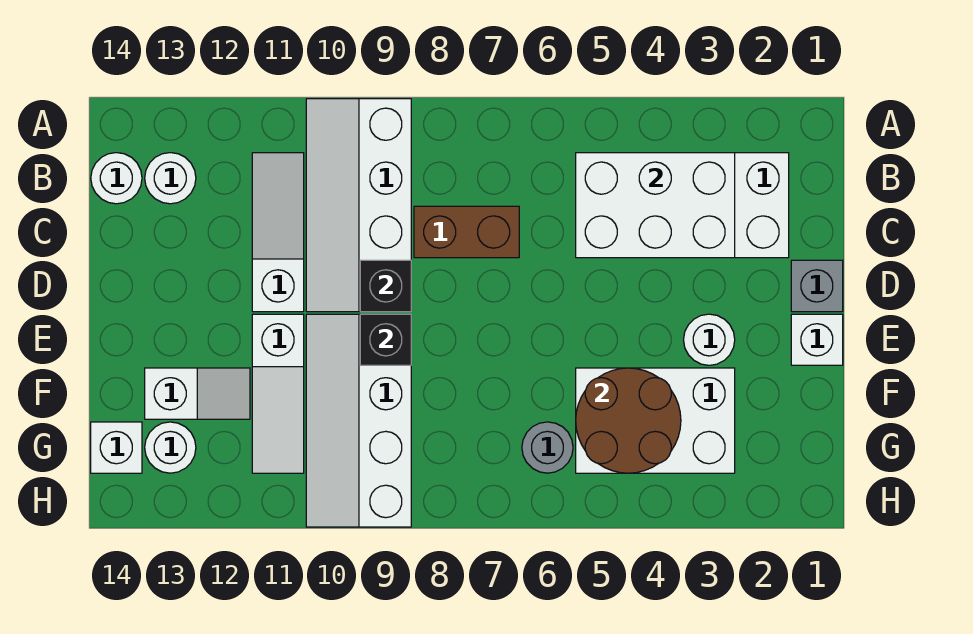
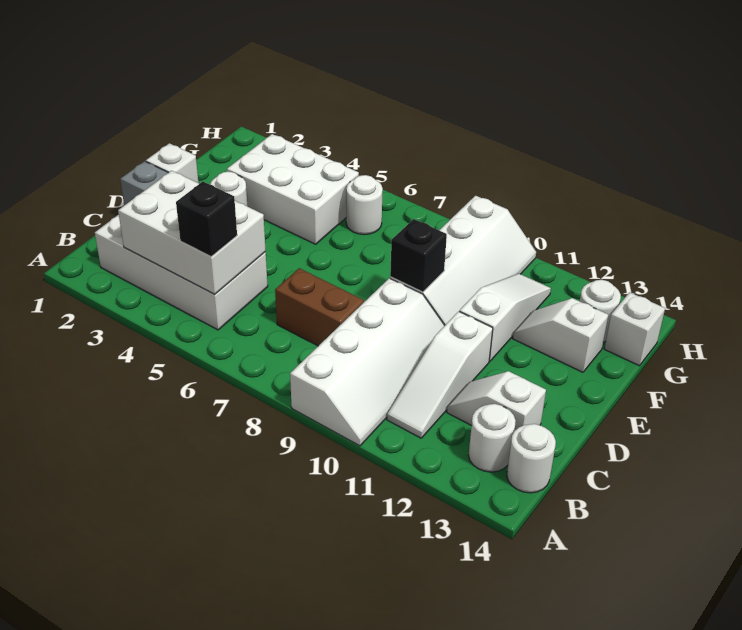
none -> white slope C12:C13 level 1 top 13
black brick D9 level 2 -> black brick B5 level 3
brown round brick F4:G5 level 2 -> none
grey round brick G6 level 1 -> white round brick G6 level 1

